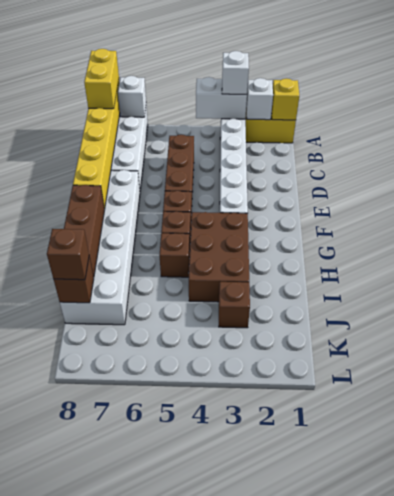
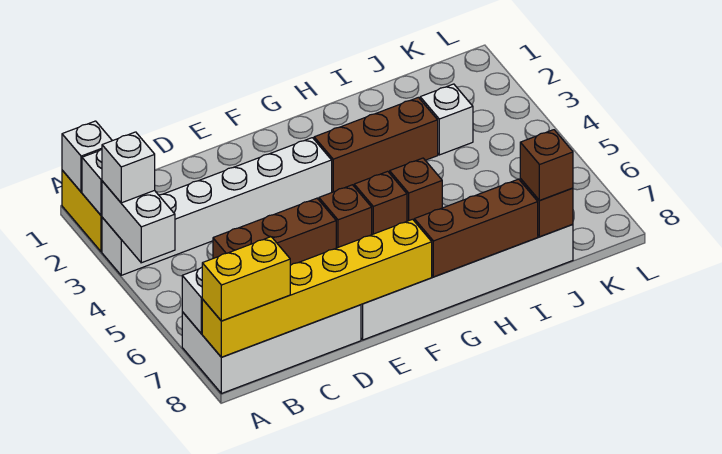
yellow brick A1 level 2 -> white brick A1 level 2
brown brick G3:I4 level 1 -> brown brick G3:I3 level 1
brown brick J3 level 1 -> white brick J3 level 1

